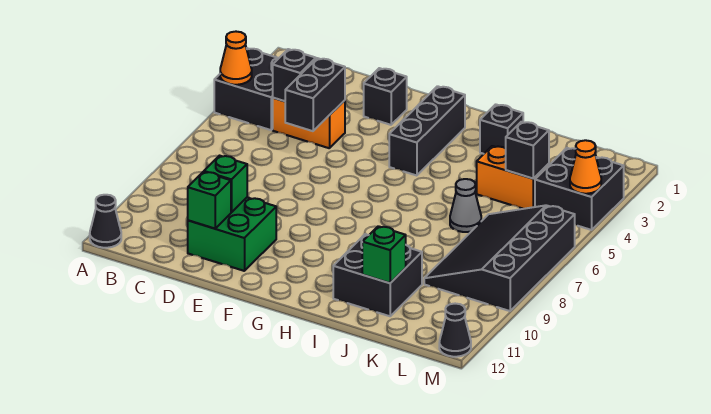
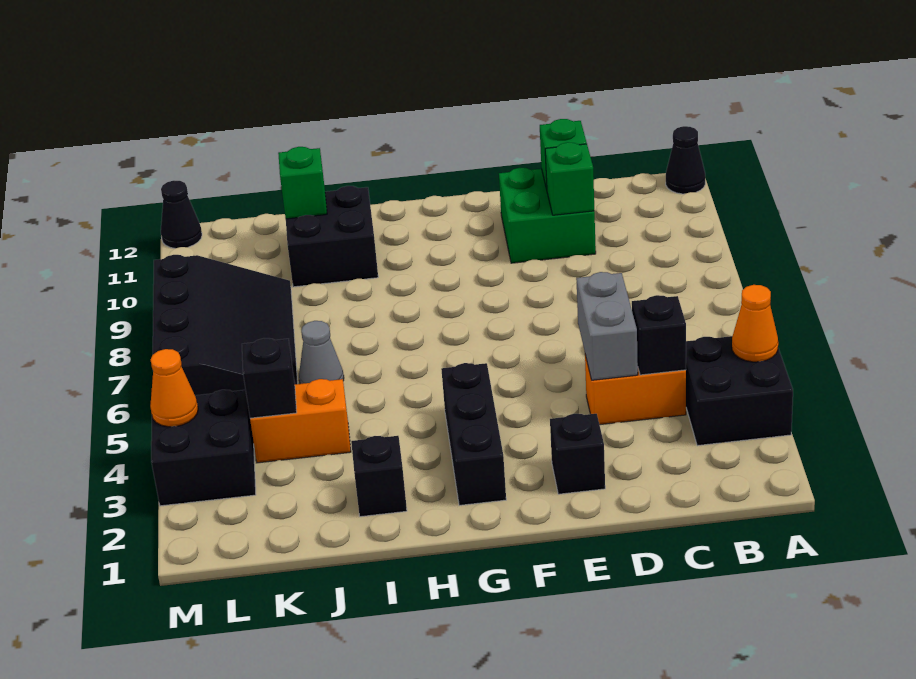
black brick D4:D5 level 2 -> grey brick D4:D5 level 2

